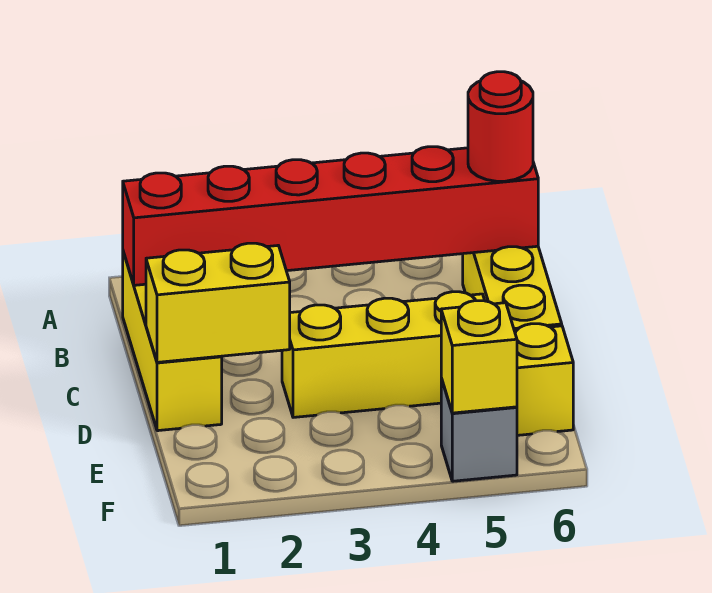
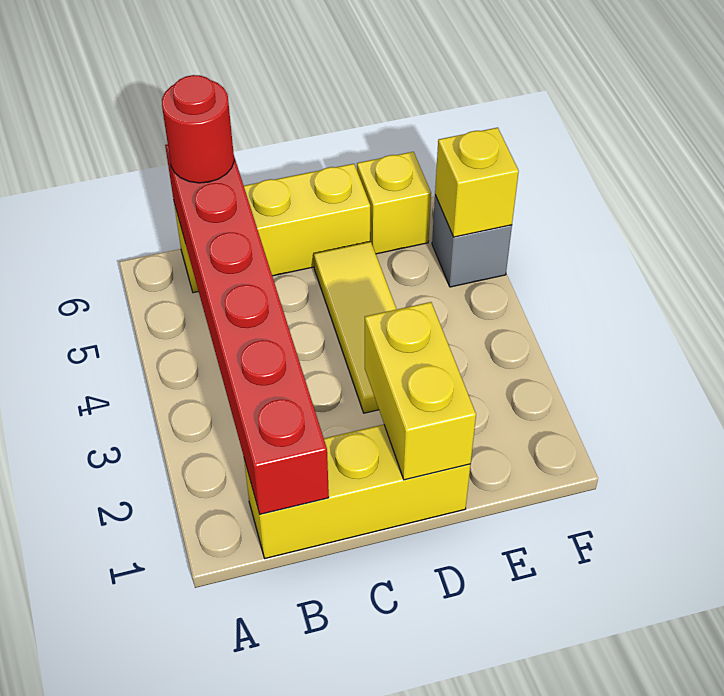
yellow brick D3:D5 level 1 -> yellow tile D3:D5 level 1

